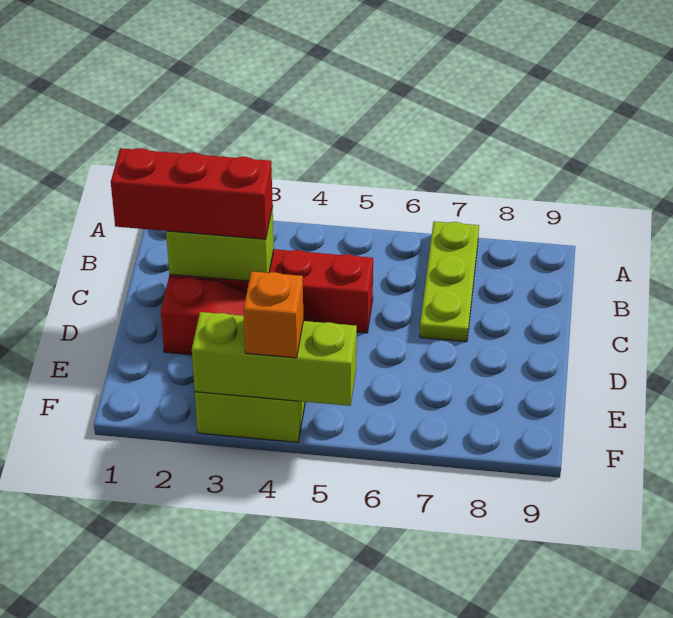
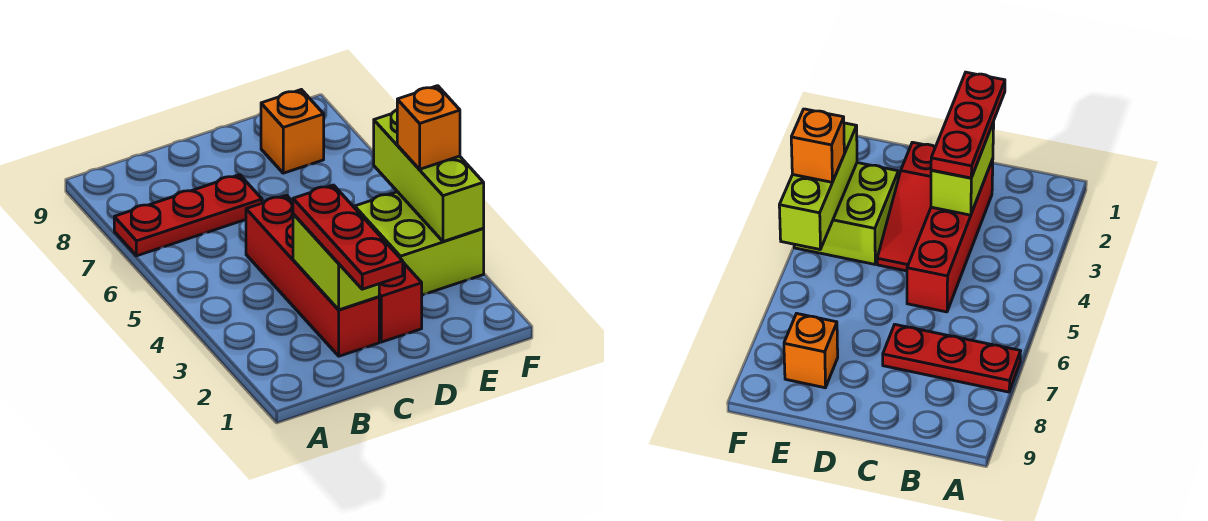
lime plate A7:C7 level 1 -> red plate A7:C7 level 1
red brick C1:C3 level 3 -> red plate C1:C3 level 3
none -> orange brick E8 level 1

